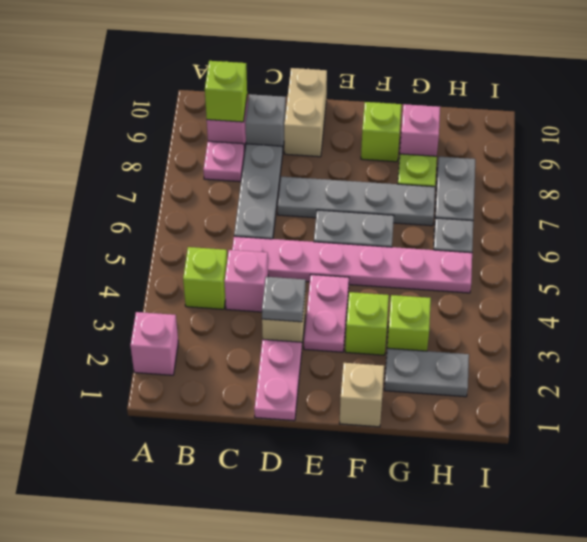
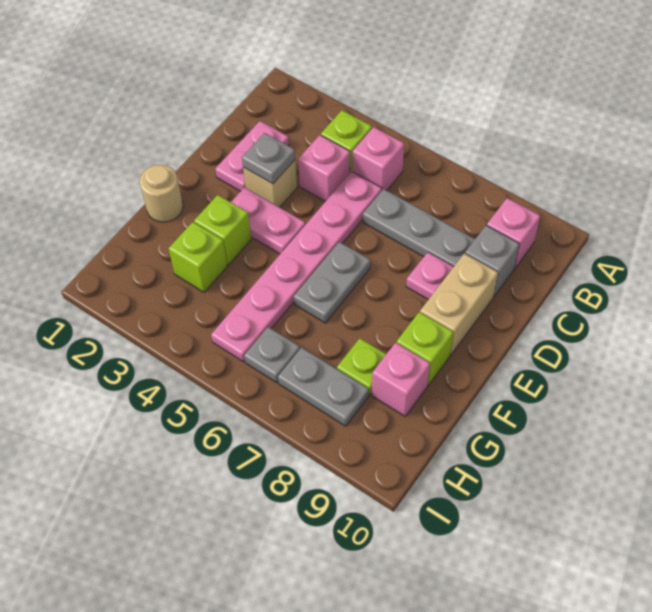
pink brick A2 level 1 -> pink brick B5 level 1
pink plate B8 level 1 -> pink plate D8 level 1
lime brick B9 level 2 -> none
pink plate D1:D2 level 1 -> pink plate C2:D2 level 1
grey plate D7:G7 level 1 -> none
tan brick D9:D10 level 1 -> tan brick D9:E9 level 1
tan brick F1 level 1 -> tan round brick F1 level 1
grey plate G2:H2 level 1 -> none

